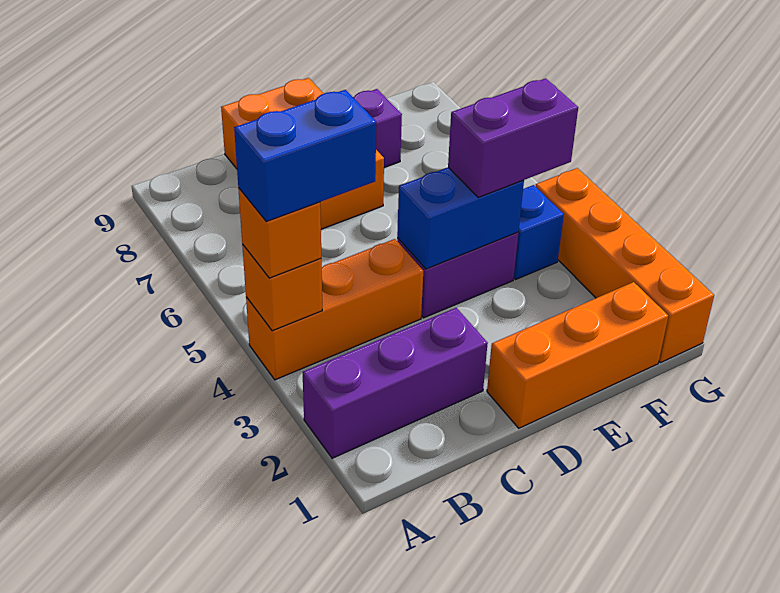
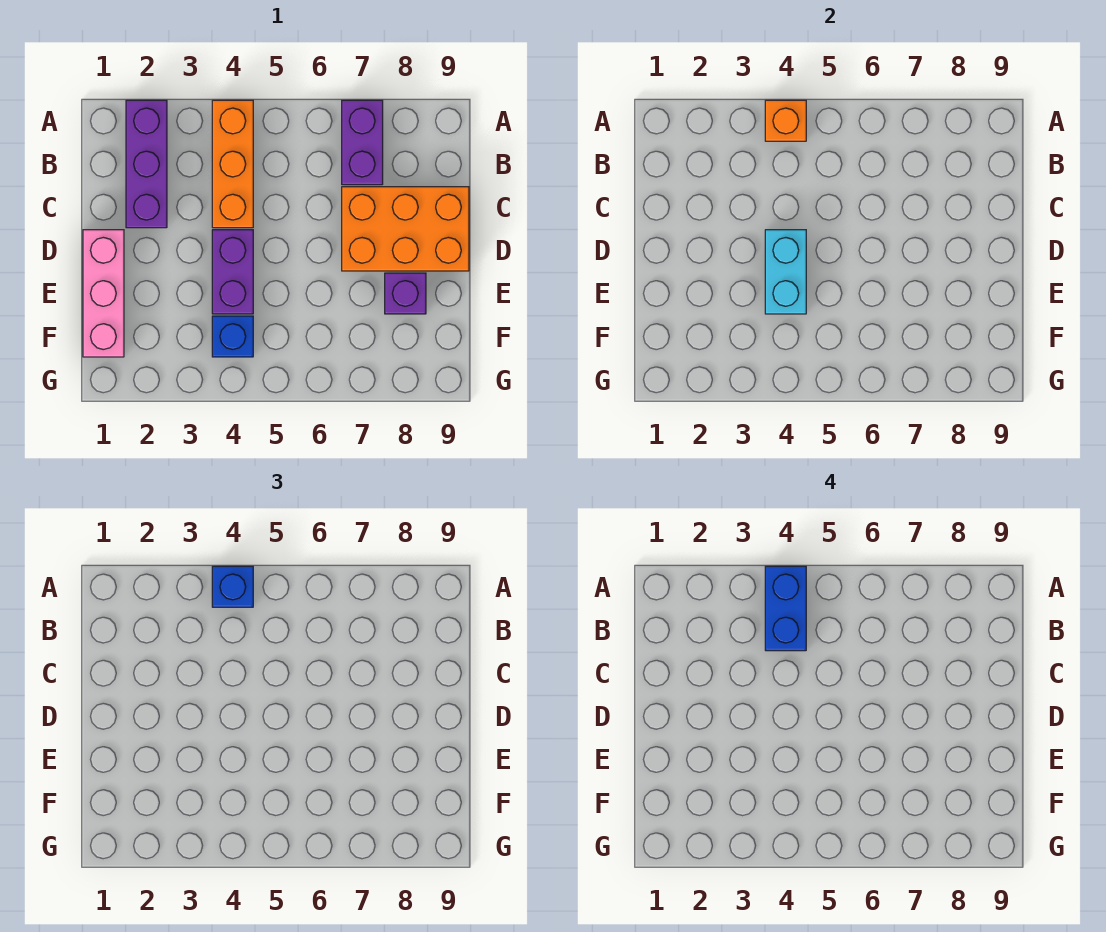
orange brick A4 level 3 -> blue brick A4 level 3
orange brick D1:F1 level 1 -> pink brick D1:F1 level 1
blue brick D4:E4 level 2 -> cyan brick D4:E4 level 2
purple brick E4:F4 level 3 -> purple brick A7:B7 level 1
orange brick G1:G4 level 1 -> none

